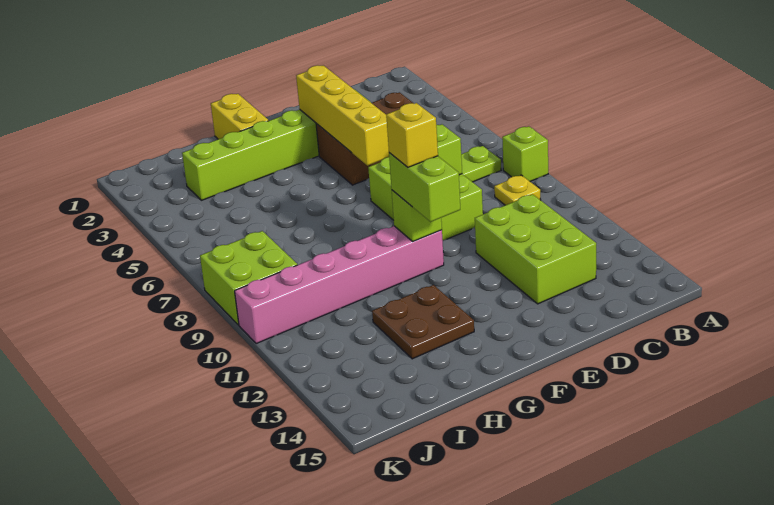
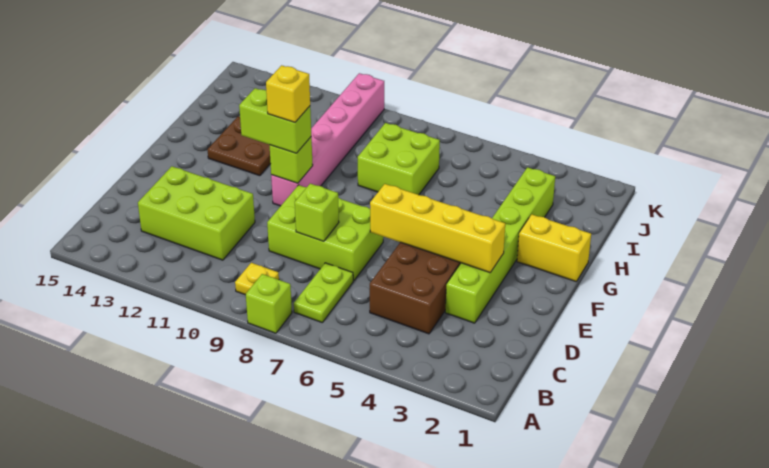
lime brick J8:K9 level 1 -> lime brick H7:I8 level 1

